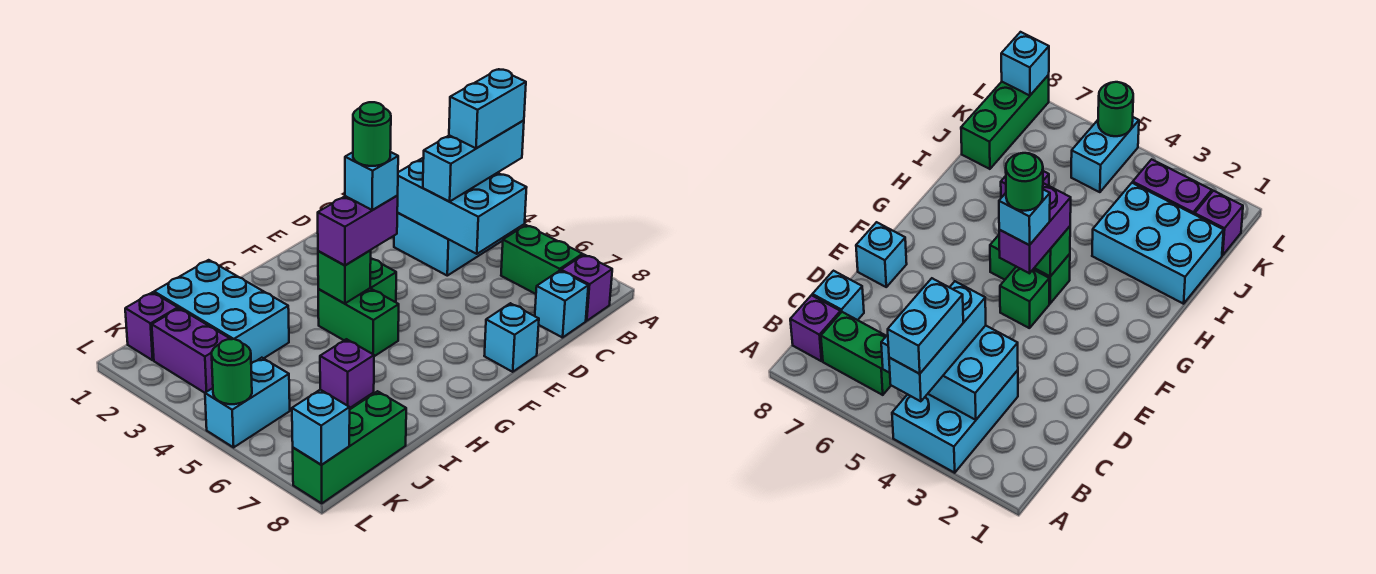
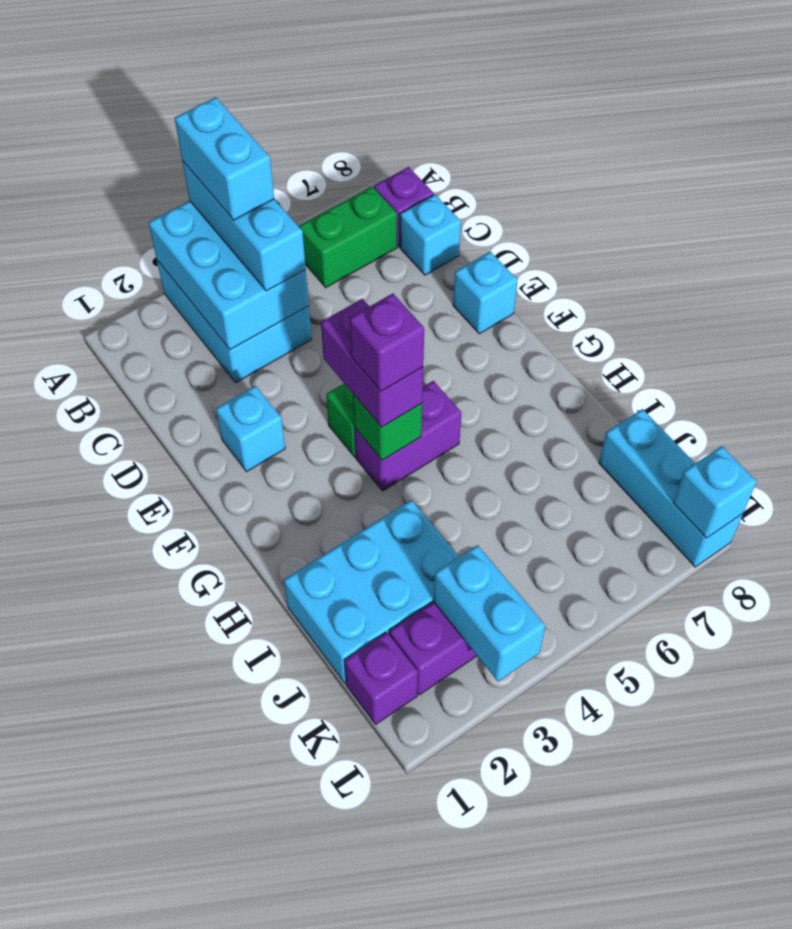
cyan brick B3:C5 level 2 -> cyan brick A3:C4 level 2
cyan brick F4 level 4 -> cyan brick E2 level 1
green round brick F4 level 5 -> none
green brick G4:G5 level 1 -> purple brick G4:G5 level 1
purple brick I6 level 1 -> purple brick G4 level 4
green brick J8:L8 level 1 -> cyan brick J8:L8 level 1
cyan brick K5:L5 level 1 -> cyan brick K3:L3 level 2
green round brick L5 level 2 -> none

